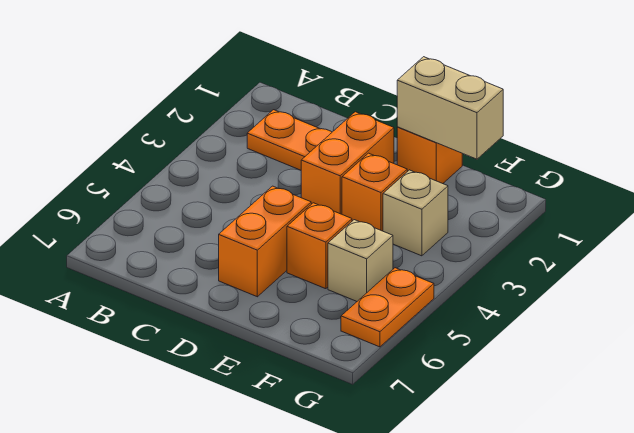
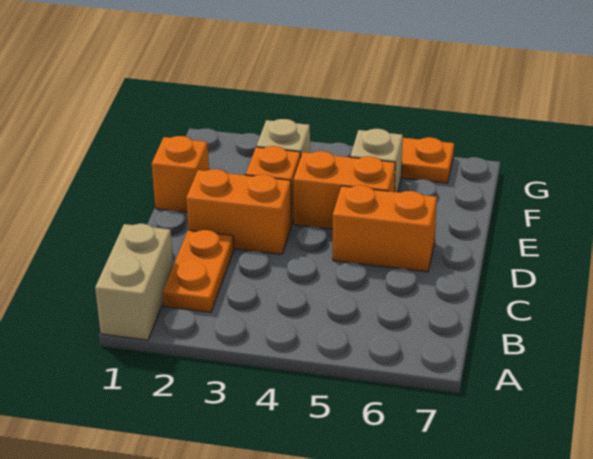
tan brick E1:F1 level 2 -> tan brick A1:B1 level 1
orange brick E5 level 1 -> orange brick E4:E5 level 1

